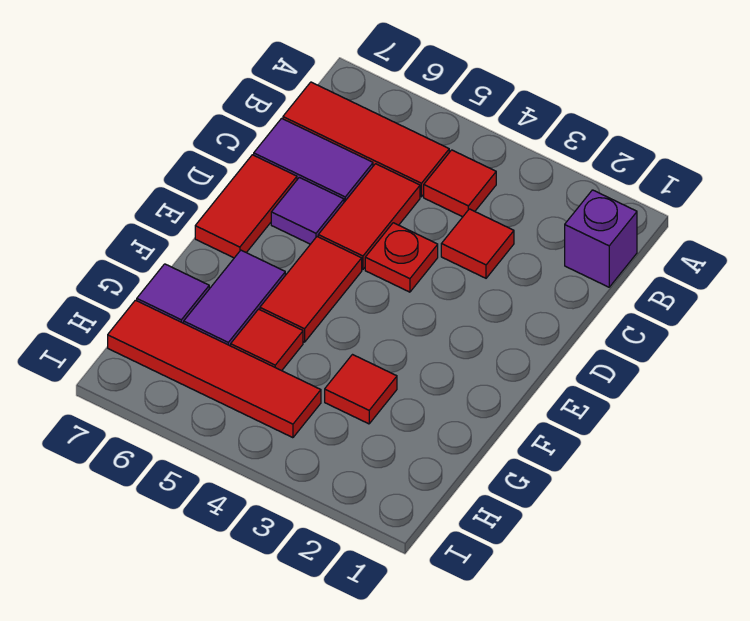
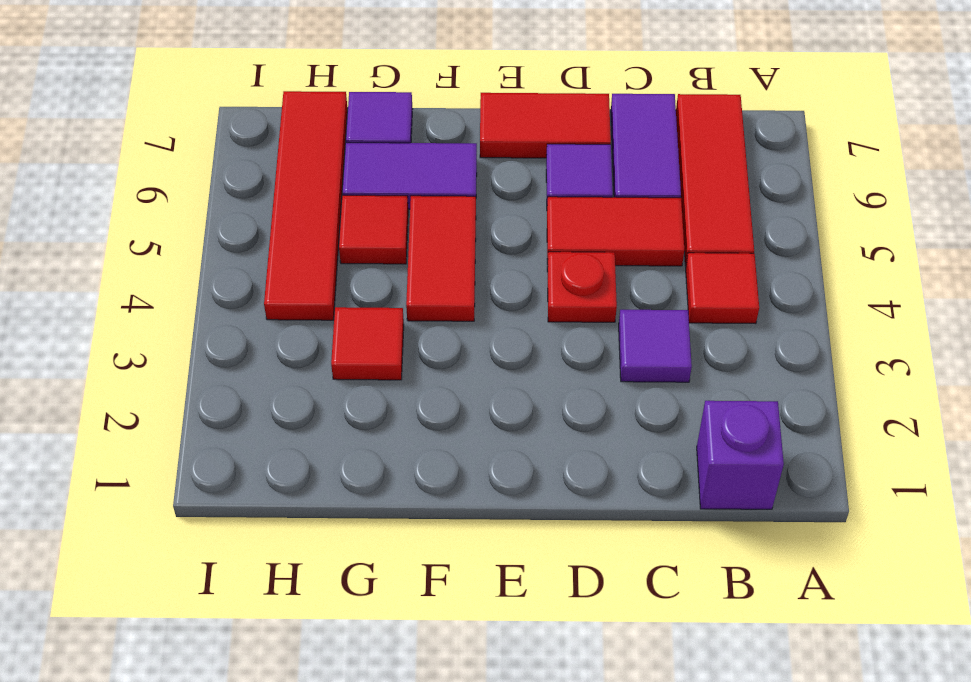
red tile C3 level 1 -> purple tile C3 level 1
red tile E5:F5 level 1 -> red tile F4:F5 level 1

